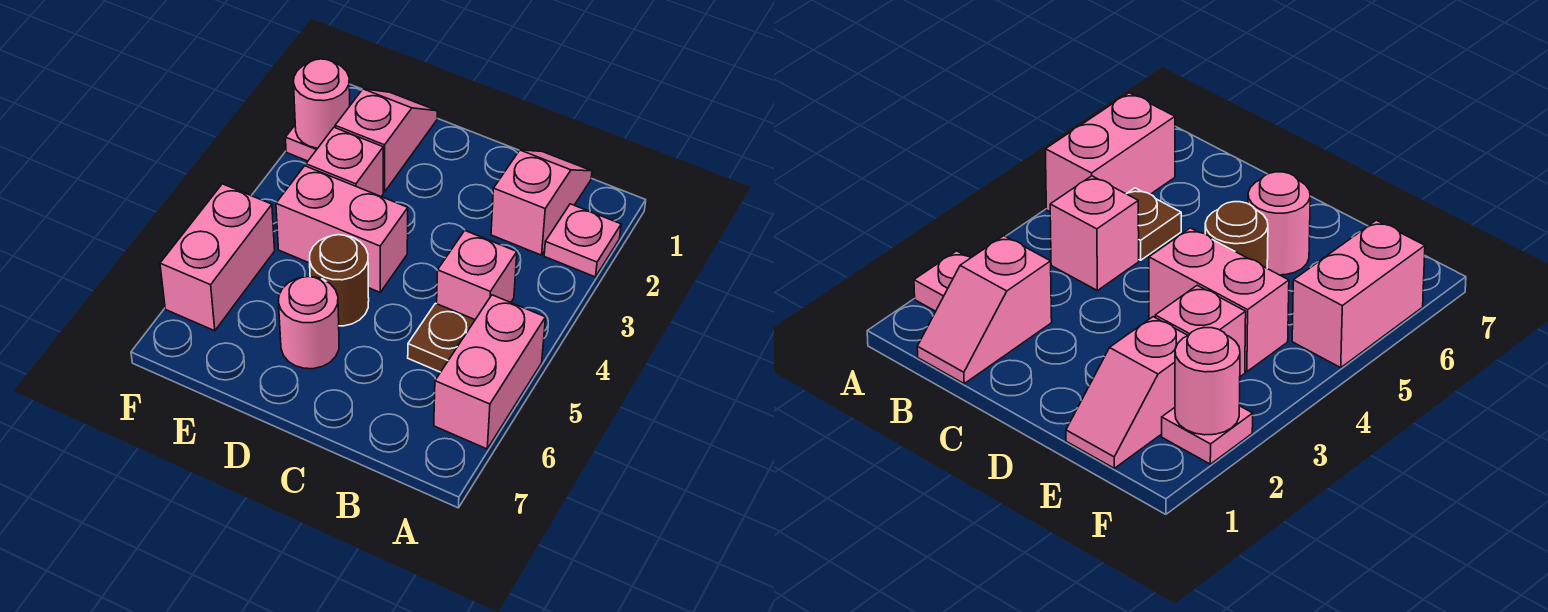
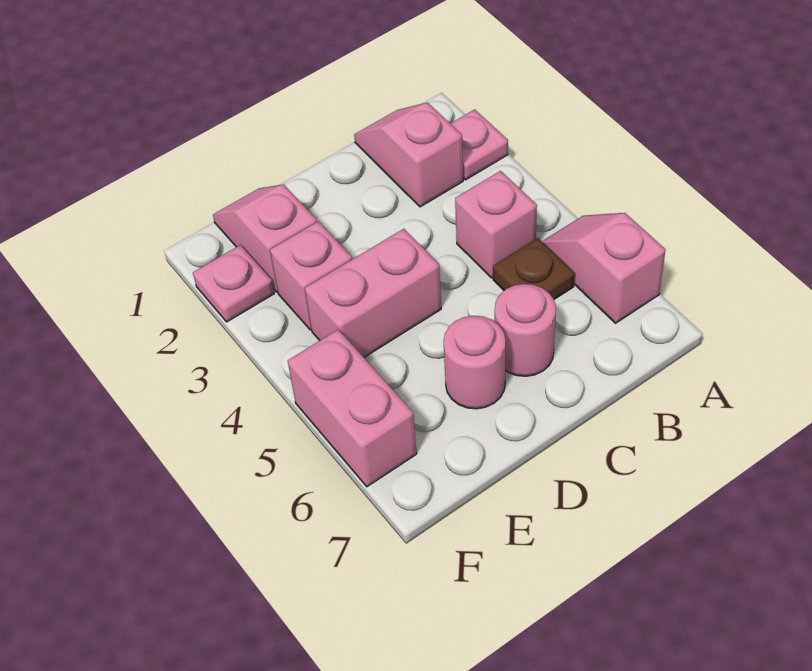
pink brick A5:A6 level 1 -> pink slope A5:A6 level 1 top 6
brown round brick D5 level 1 -> none
pink round brick F2 level 2 -> pink round brick C6 level 1

